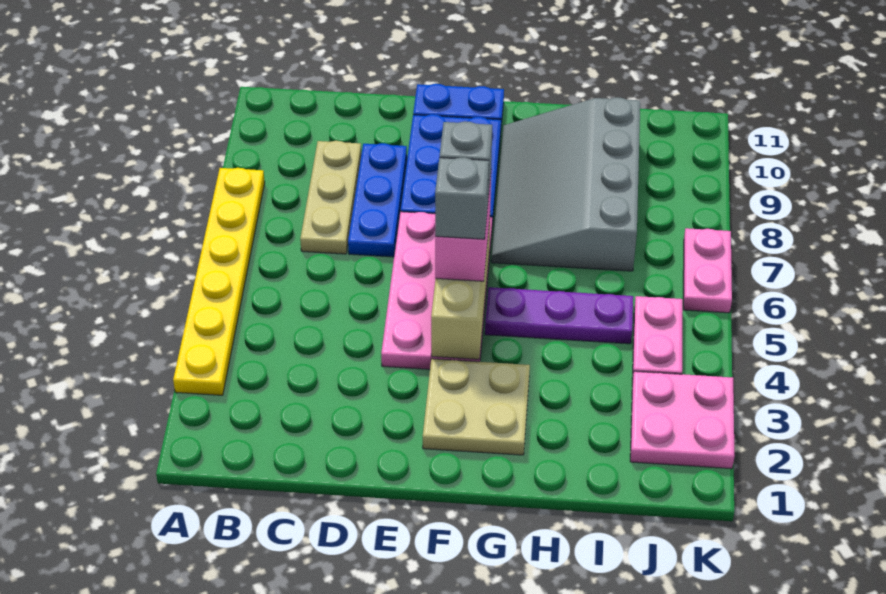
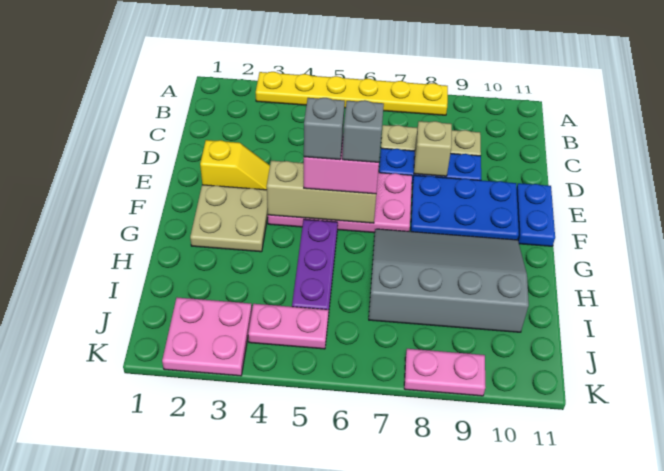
none -> tan brick D8 level 2
none -> yellow slope E2:E3 level 1 top 2
pink plate K6:K7 level 1 -> pink plate K8:K9 level 1

